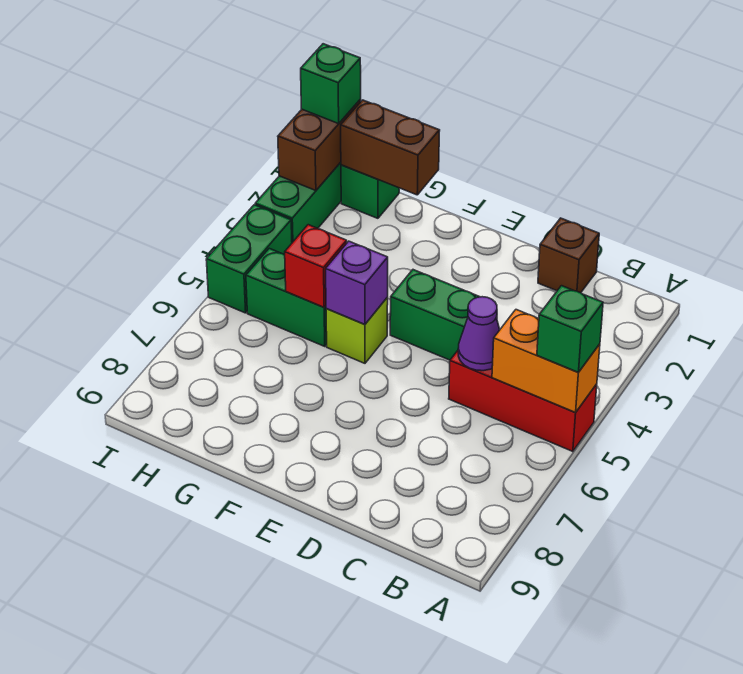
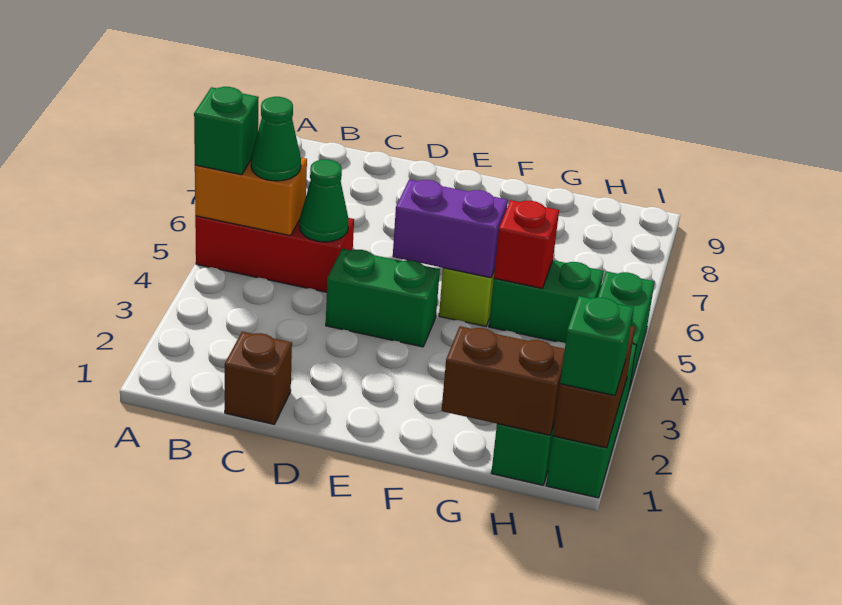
none -> green cone B5 level 3
purple cone C5 level 2 -> green cone C5 level 2
purple brick F5 level 2 -> purple brick E5:F5 level 2

